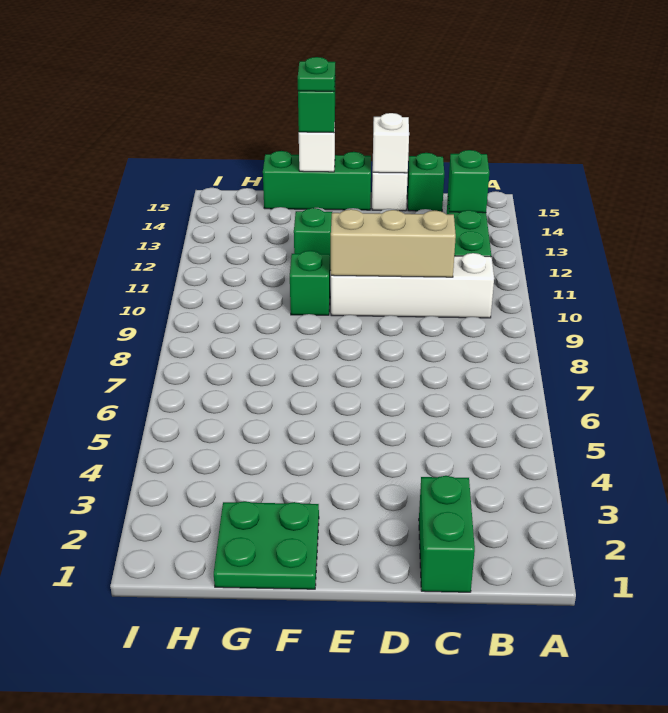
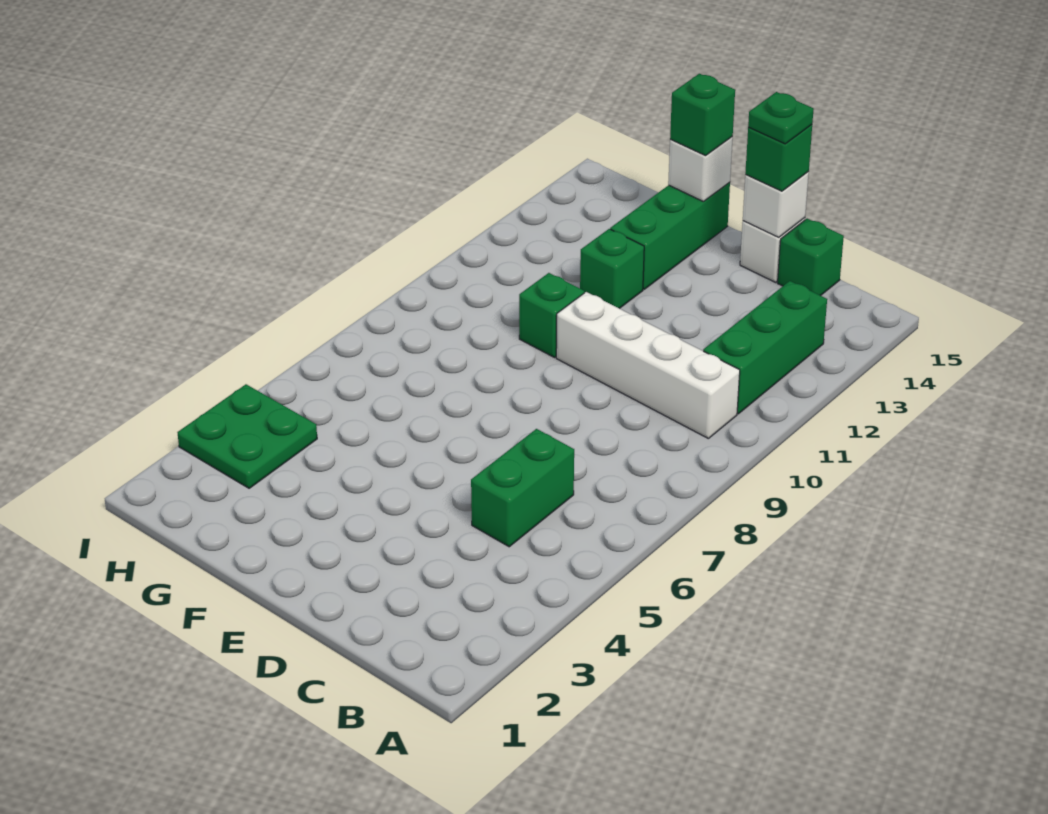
green brick B13 level 2 -> green brick D15 level 3
green brick C1:C2 level 1 -> green brick C5:C6 level 1
tan brick C10:E10 level 2 -> none
green brick E15:G15 level 1 -> green brick F13:F15 level 1
green plate F1:G2 level 1 -> green plate H3:I4 level 1
green plate F15 level 4 -> green plate D15 level 4

